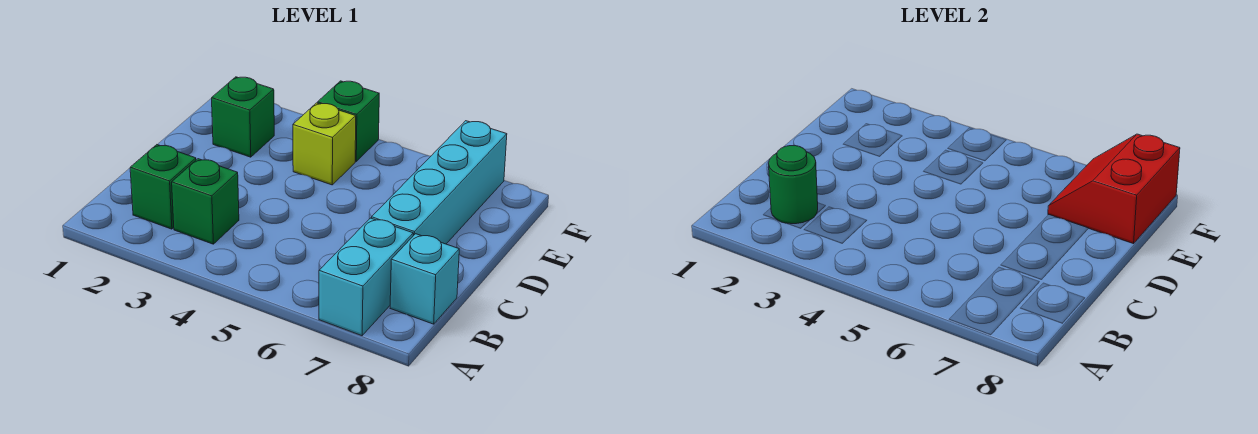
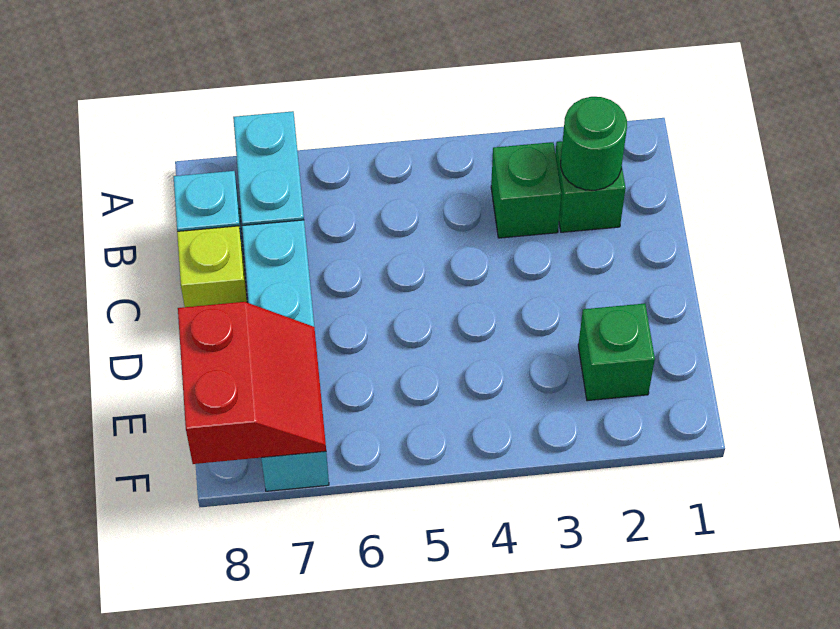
lime brick E4 level 1 -> lime brick C8 level 1
green brick F4 level 1 -> none

